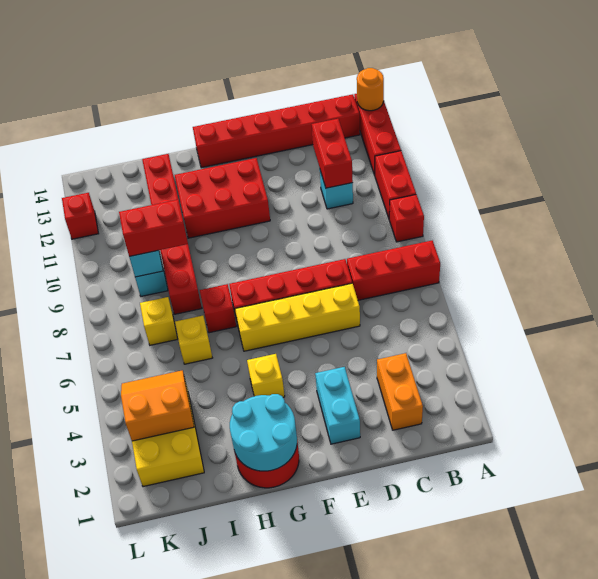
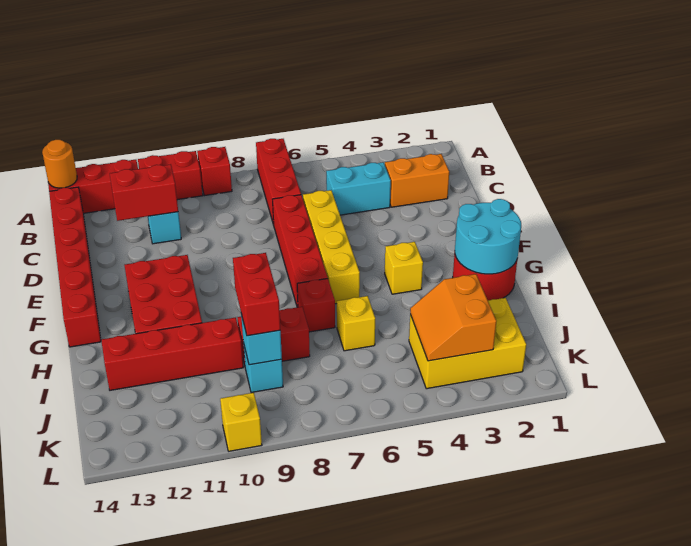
cyan brick E2:E3 level 1 -> cyan brick C4:C5 level 1
yellow brick J7 level 1 -> yellow brick L10 level 1
red brick L12 level 1 -> none

